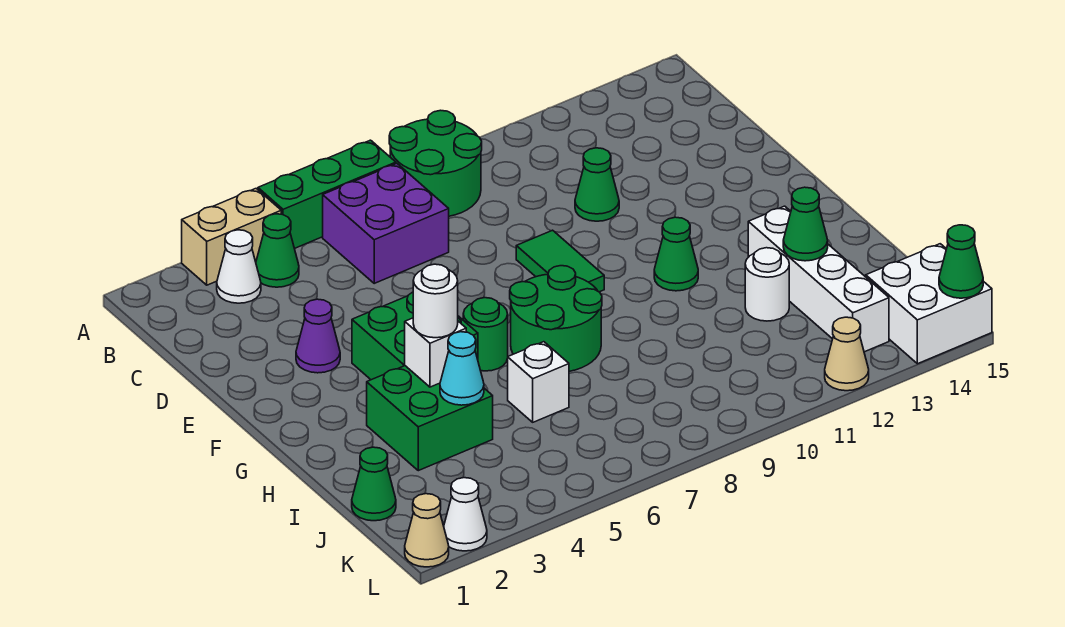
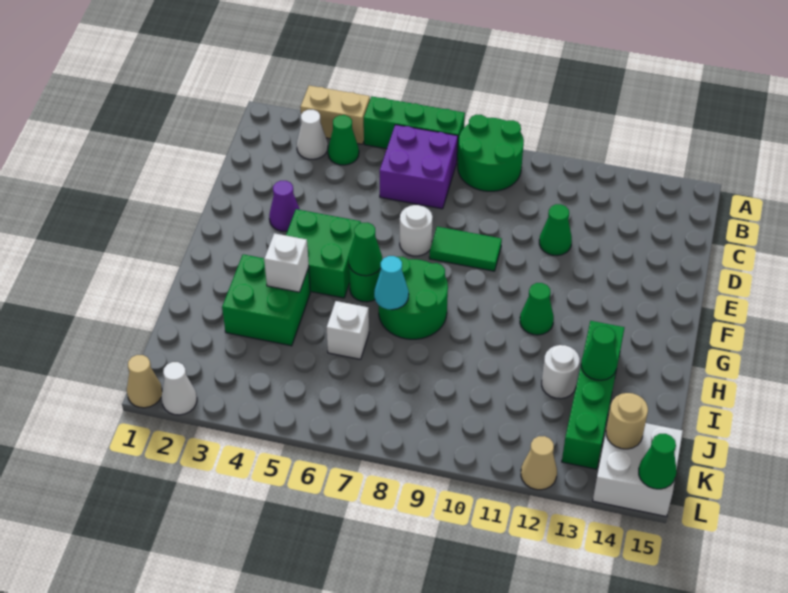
green tile E9:F9 level 1 -> green tile E8:E9 level 1
white round brick H4 level 3 -> white round brick E7 level 1
white brick H13:K13 level 1 -> green brick H13:K13 level 1
cyan cone I4 level 2 -> cyan cone H7 level 2
green cone J1 level 1 -> green cone G6 level 2
none -> tan round brick K14 level 2

